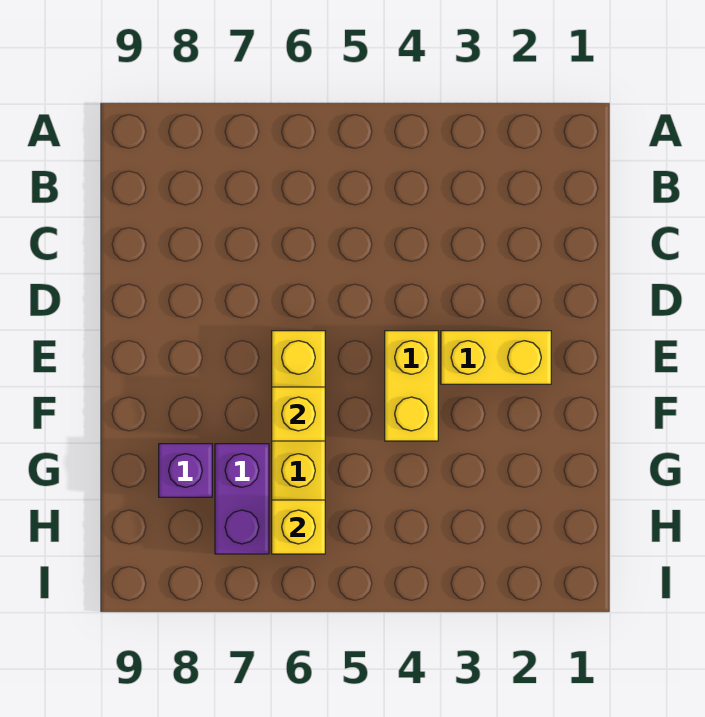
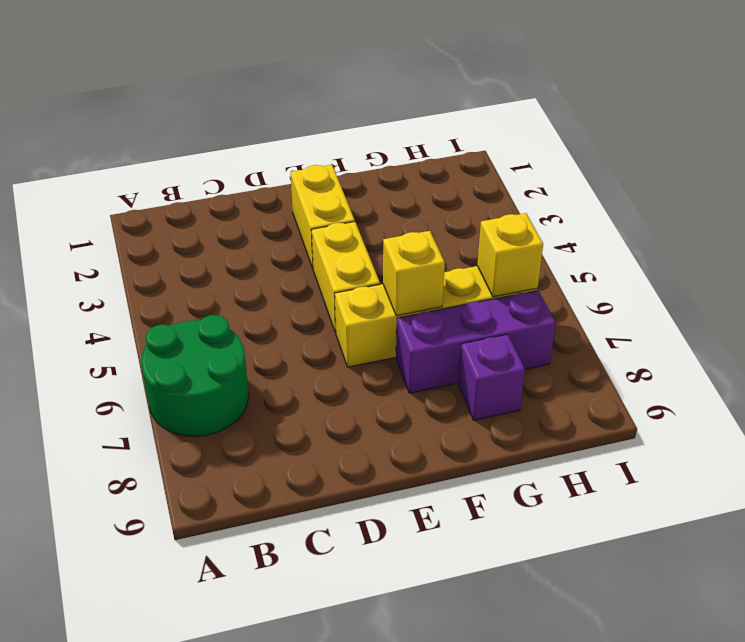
none -> green round brick A6:B7 level 1
yellow brick E4:F4 level 1 -> yellow brick E4:E5 level 1
purple brick G7:H7 level 1 -> purple brick F7:H7 level 1

